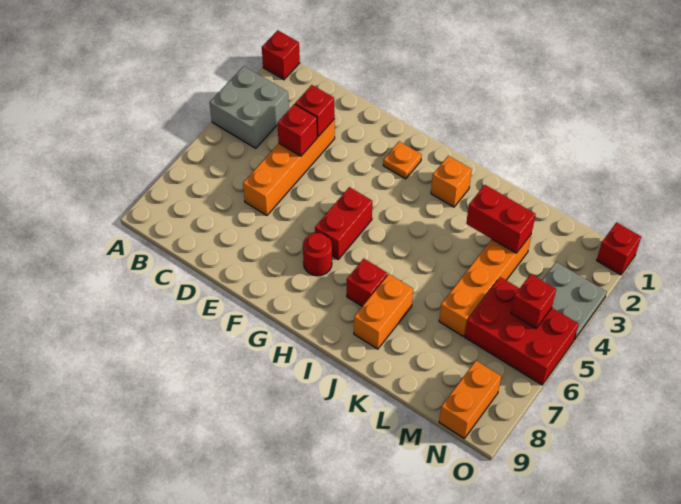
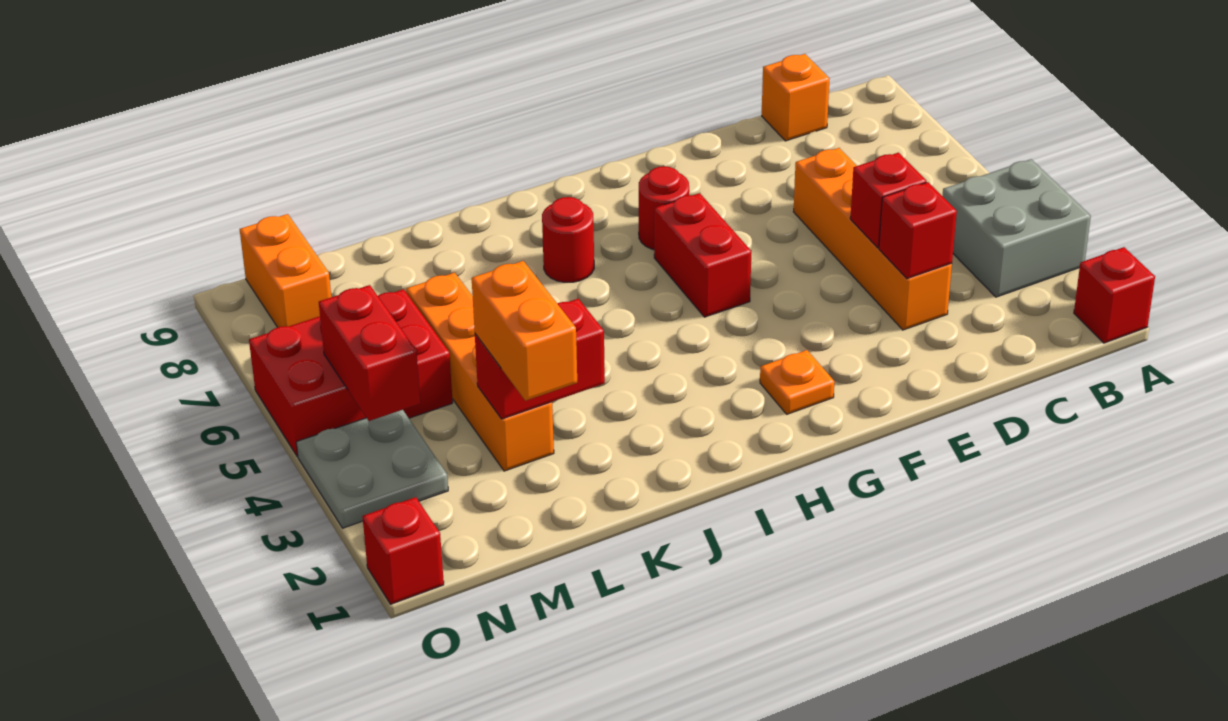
orange brick I2 level 1 -> orange brick C9 level 1
red brick I7 level 1 -> red round brick I7 level 1
orange brick J7:J8 level 1 -> orange brick L2:L3 level 3
red brick N5 level 2 -> red brick N4:N5 level 2

